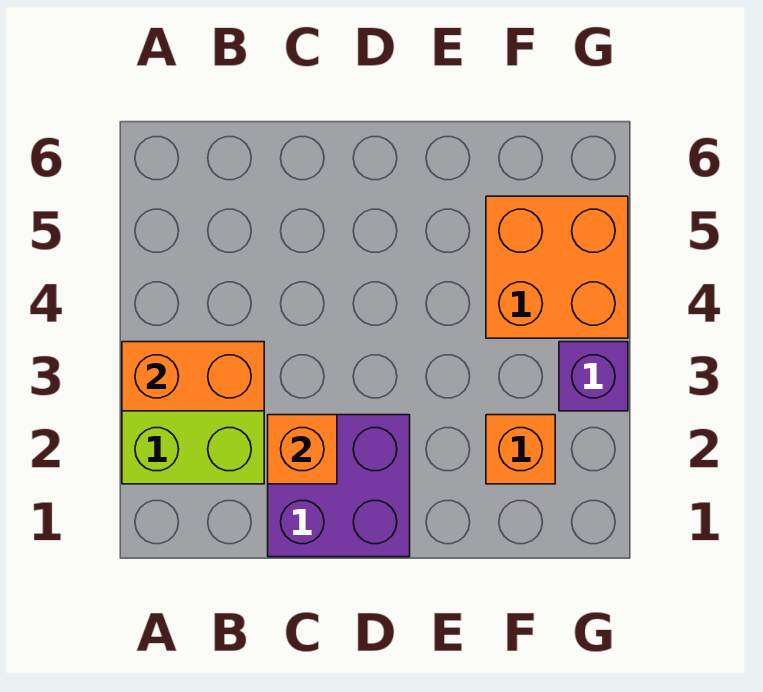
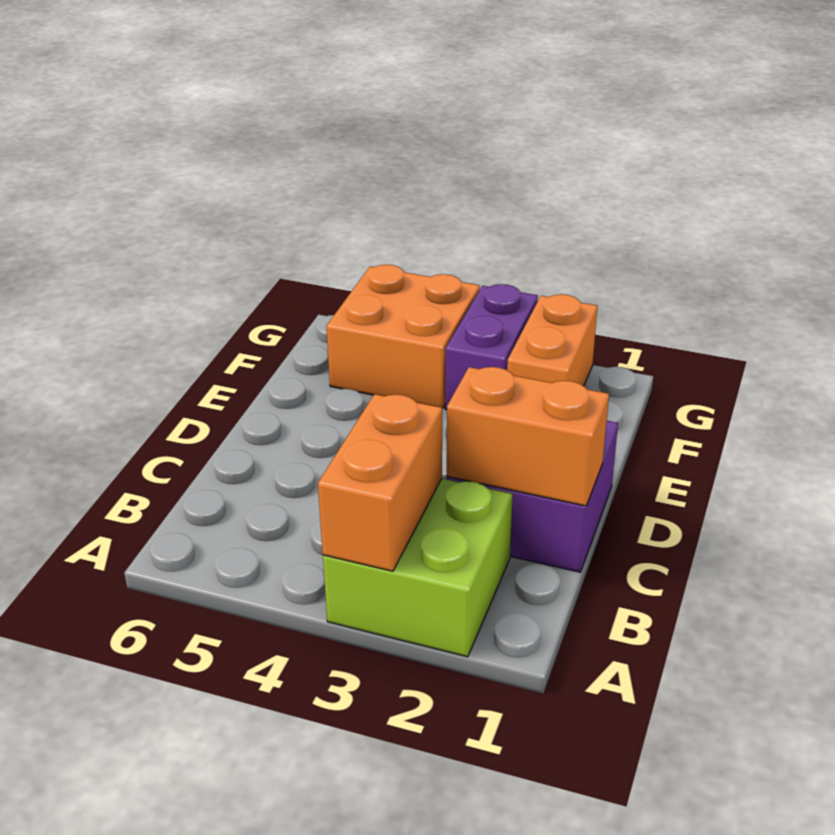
orange brick C2 level 2 -> orange brick C1:C2 level 2
orange brick F2 level 1 -> orange brick F2:G2 level 1
purple brick G3 level 1 -> purple brick F3:G3 level 1

